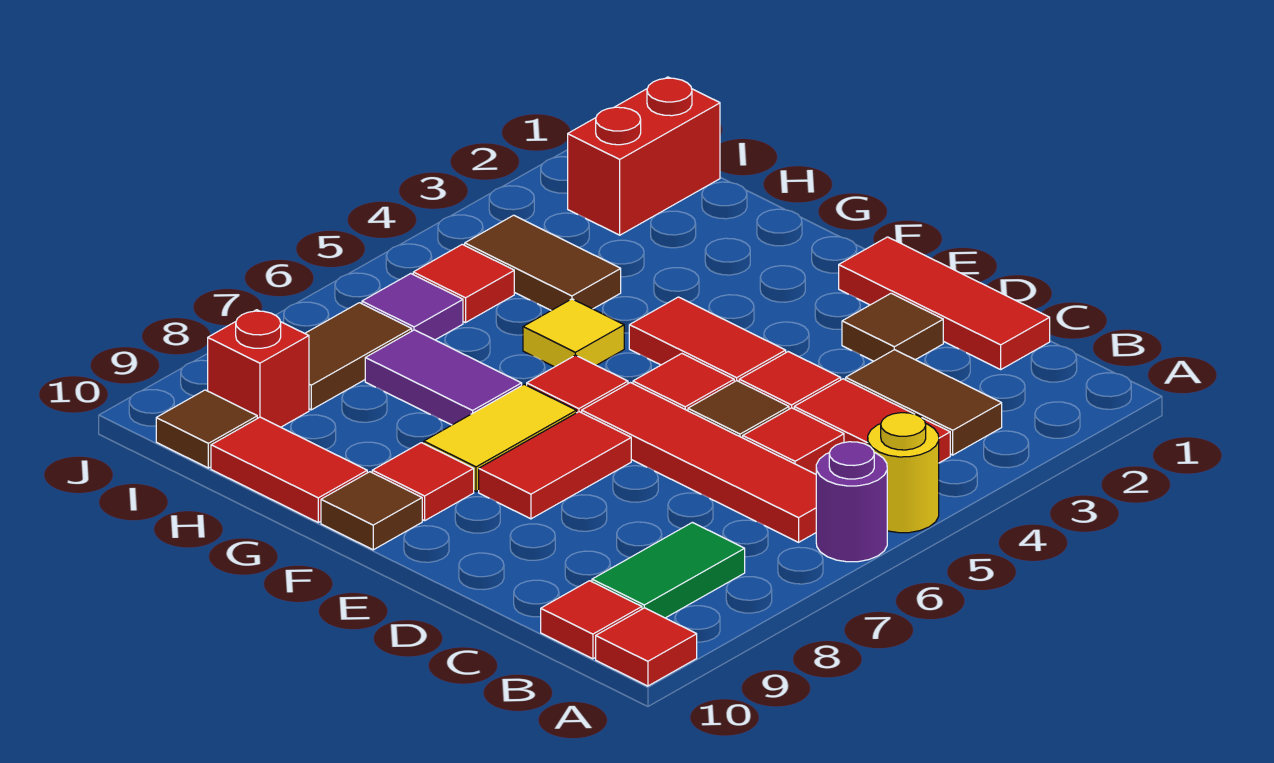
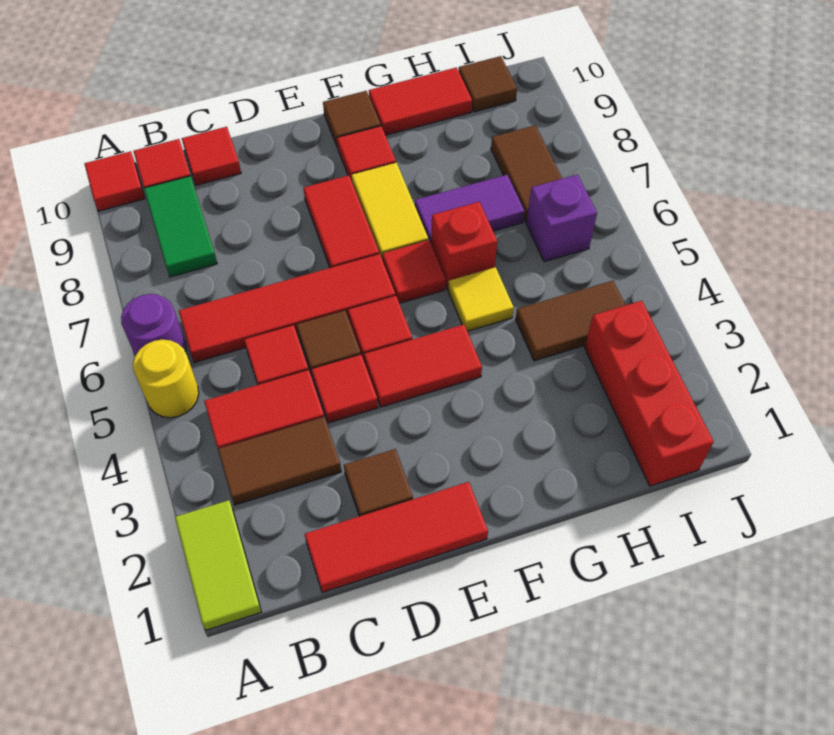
none -> lime tile A1:A2 level 1
red brick I1:I2 level 1 -> red brick I1:I3 level 1
red tile I5 level 1 -> red tile C10 level 1
purple tile I6 level 1 -> purple brick I6 level 1
red brick I9 level 1 -> red brick G6 level 1

